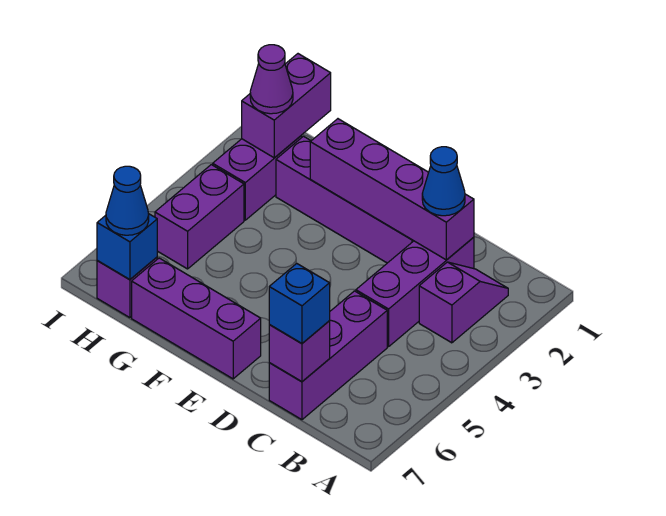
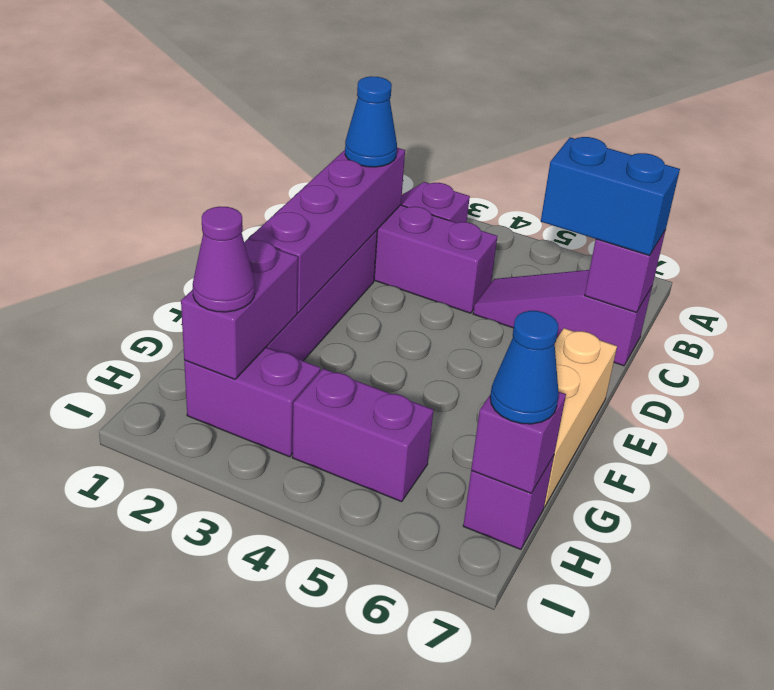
purple brick C5:C7 level 1 -> purple slope C5:C7 level 1 top 7
blue brick C7 level 3 -> blue brick C6:C7 level 3
purple brick E7:G7 level 1 -> tan brick E7:G7 level 1
purple brick H1:H2 level 2 -> purple brick G2:H2 level 2
blue brick H7 level 2 -> purple brick H7 level 2

